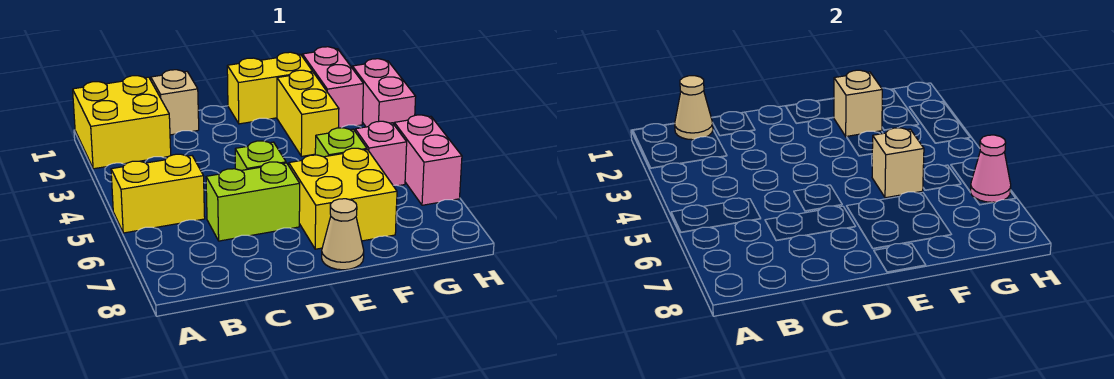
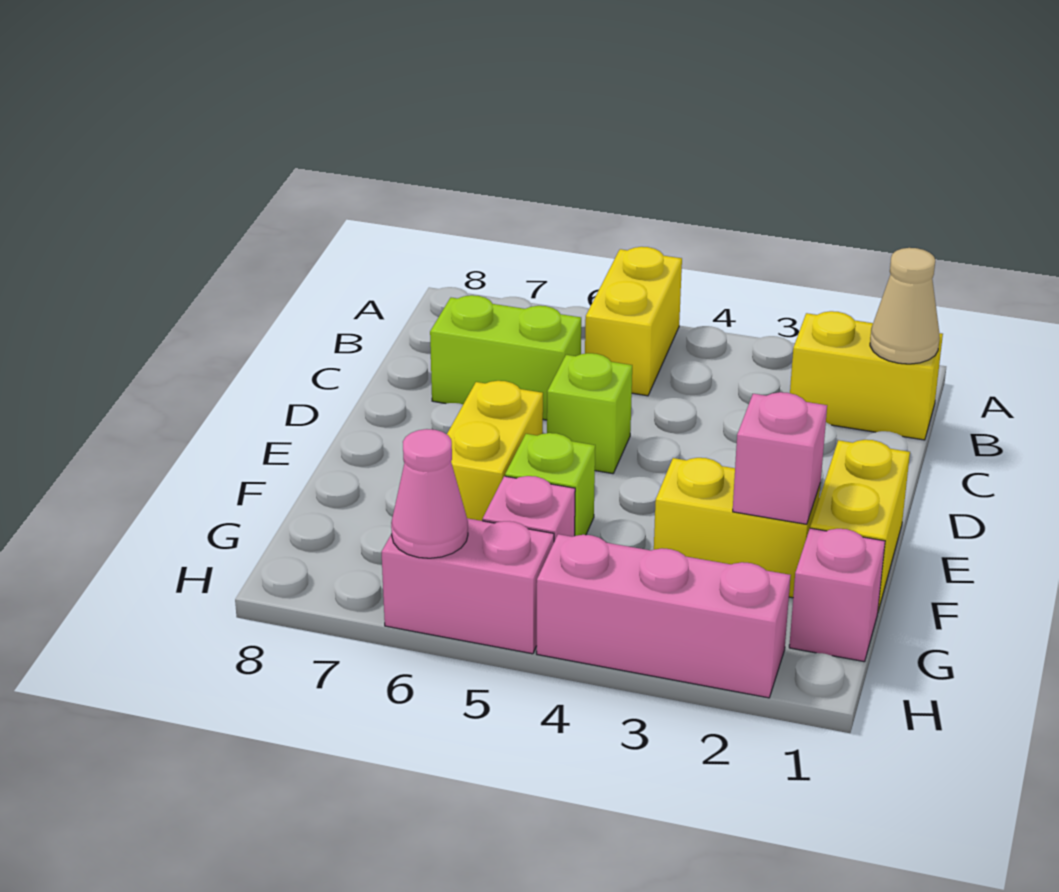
yellow brick A1:B2 level 1 -> yellow brick B1:B2 level 1
tan brick C1 level 1 -> none
lime brick C6:D6 level 1 -> lime brick C6:C7 level 1
yellow brick E6:F7 level 1 -> yellow brick E6:F6 level 1
tan cone E8 level 1 -> none
tan brick F2 level 2 -> pink brick F2 level 2
tan brick F5 level 2 -> none
pink brick G1:G2 level 1 -> pink brick G1 level 1
pink brick H2:H3 level 1 -> pink brick H2:H4 level 1

